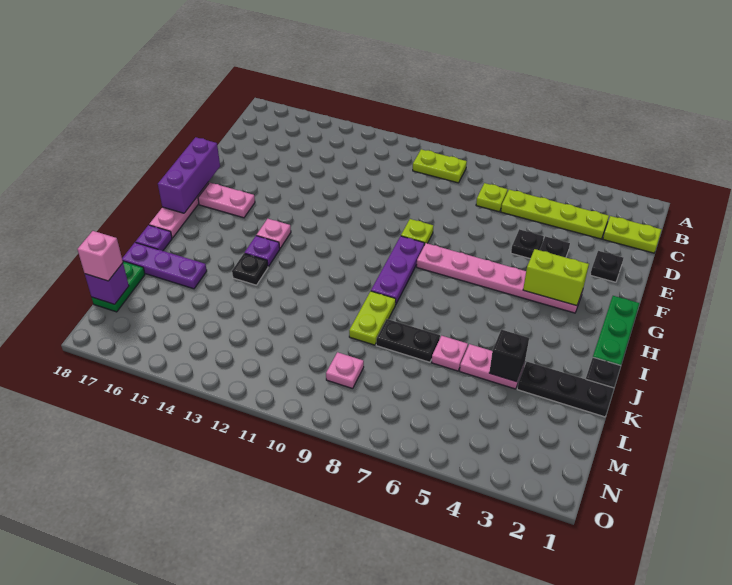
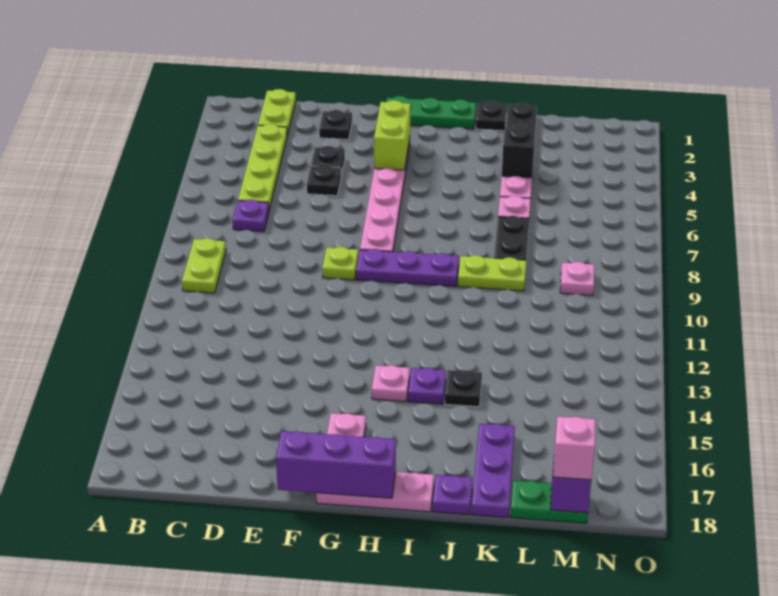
lime plate C7 level 1 -> purple plate C7 level 1

